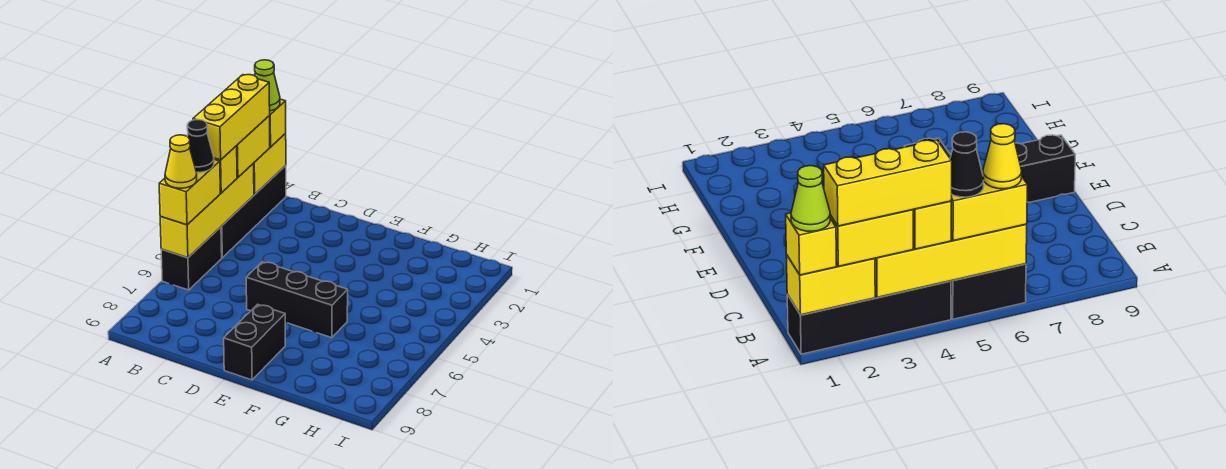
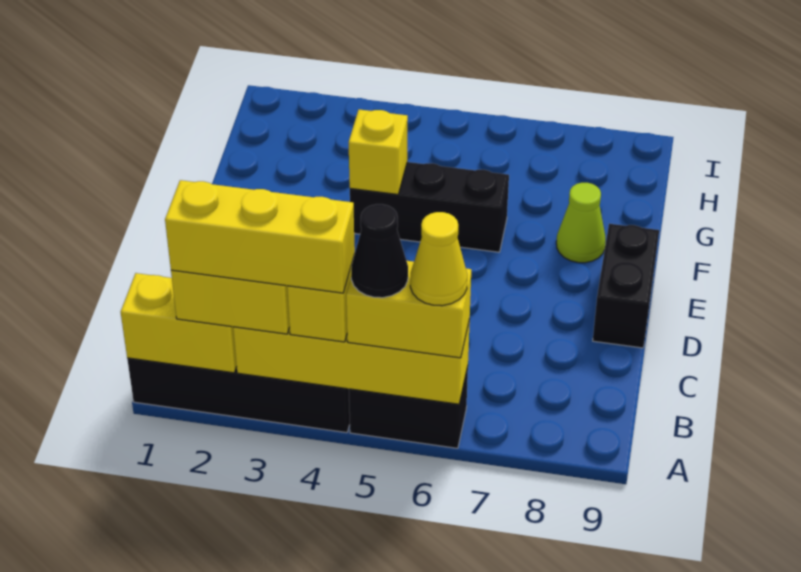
yellow brick A1 level 3 -> yellow brick F4 level 2
lime cone A1 level 4 -> lime cone F8 level 1
black brick D6:F6 level 1 -> black brick F4:F6 level 1
black brick E8:E9 level 1 -> black brick D9:E9 level 1

